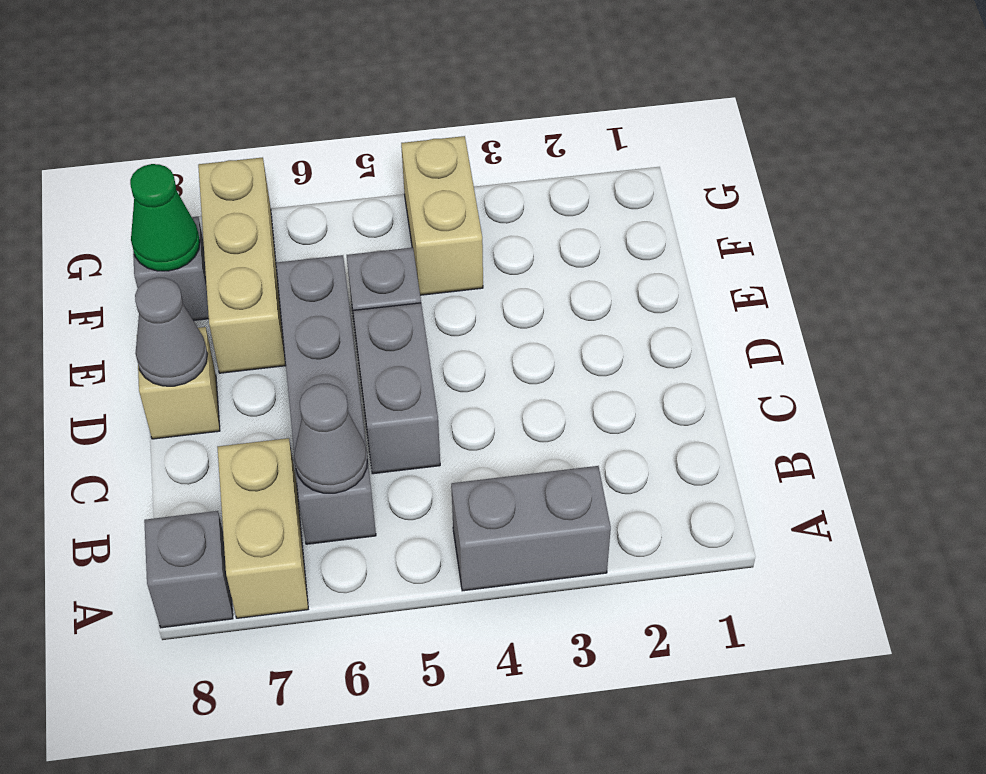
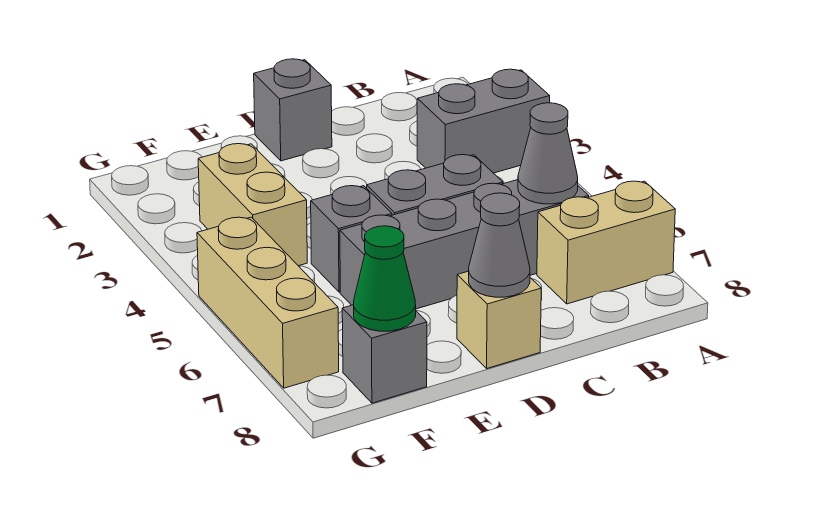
grey brick A3:A4 level 1 -> grey brick A3:B3 level 1
grey brick A8 level 1 -> grey brick D1 level 1
tan brick E7:G7 level 1 -> tan brick G5:G7 level 1
tan brick F4:G4 level 1 -> tan brick F3:F4 level 1

